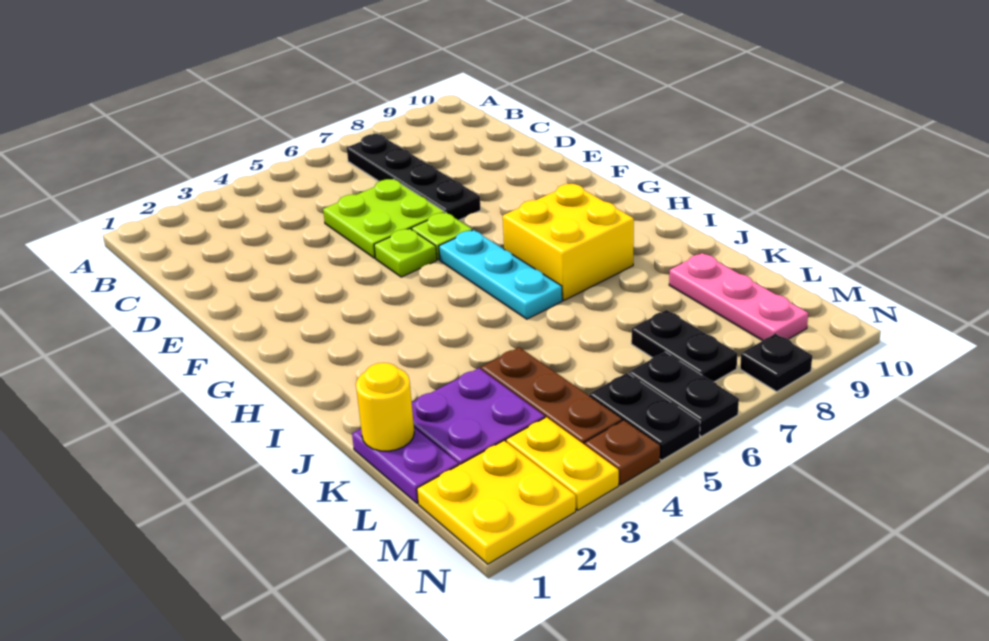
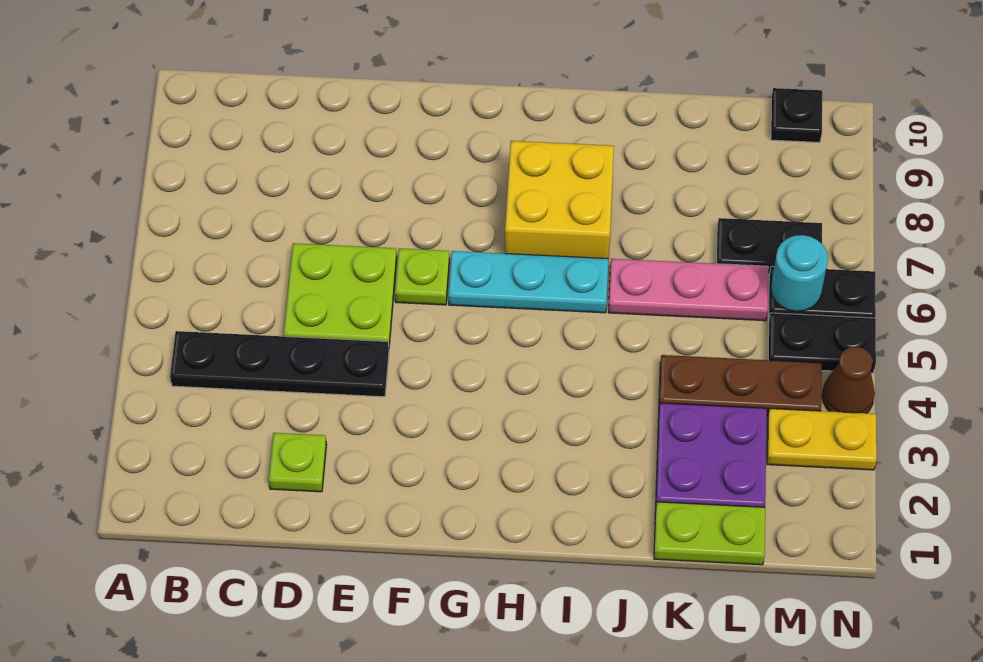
black plate B7:E7 level 1 -> black plate B4:E4 level 1
lime plate F5 level 1 -> lime plate D2 level 1
purple plate K1:L1 level 1 -> lime plate K1:L1 level 1
yellow round brick K1 level 2 -> none
pink plate K9:M9 level 1 -> pink plate J6:L6 level 1
yellow plate M1:N2 level 1 -> none
none -> cyan round brick M6 level 2
brown plate N4 level 1 -> brown cone N4 level 1
black plate N8 level 1 -> black plate M10 level 1

